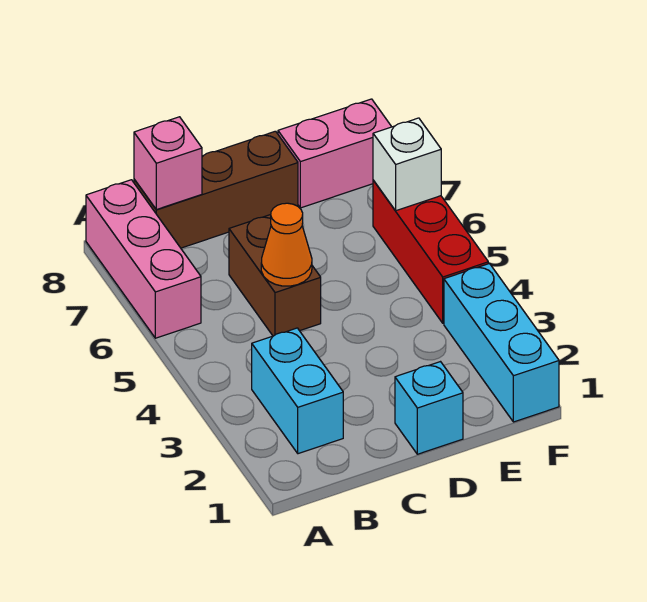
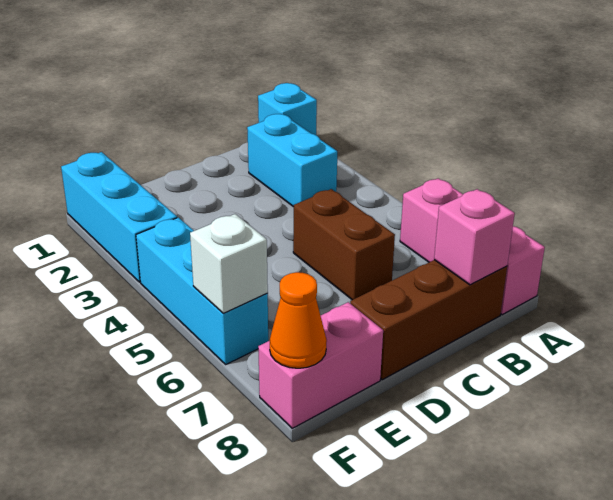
orange cone C5 level 2 -> orange cone F8 level 2
cyan brick D1 level 1 -> cyan brick A1 level 1
red brick F4:F6 level 1 -> cyan brick F4:F6 level 1

